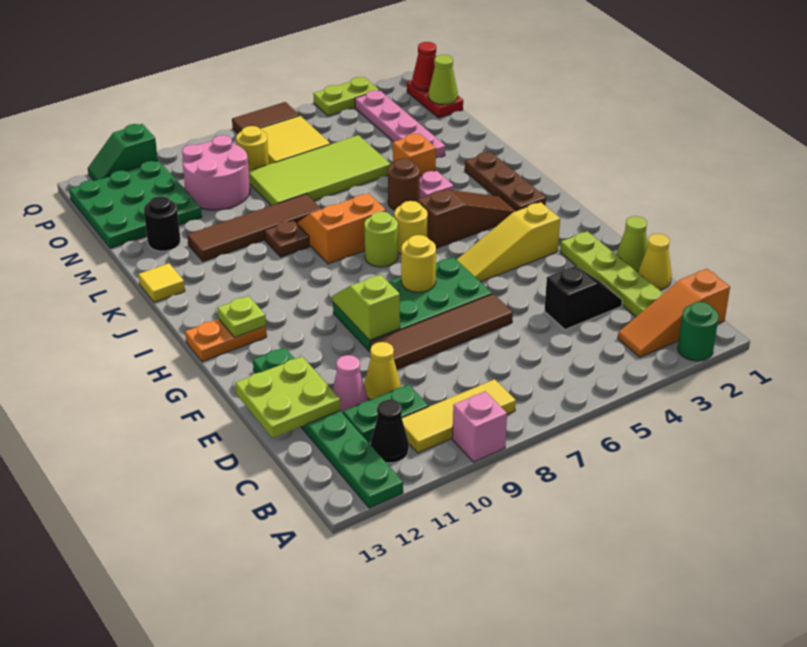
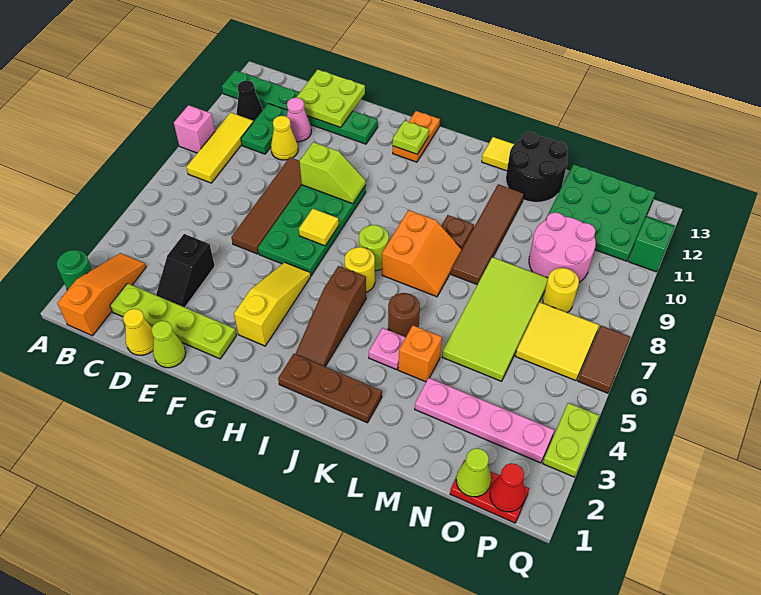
yellow round brick G7 level 2 -> yellow tile G7 level 2
black round brick M12 level 1 -> black round brick L12:M13 level 1

